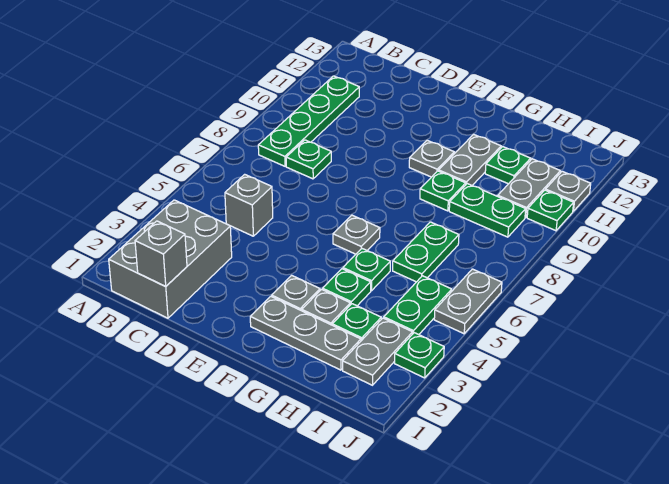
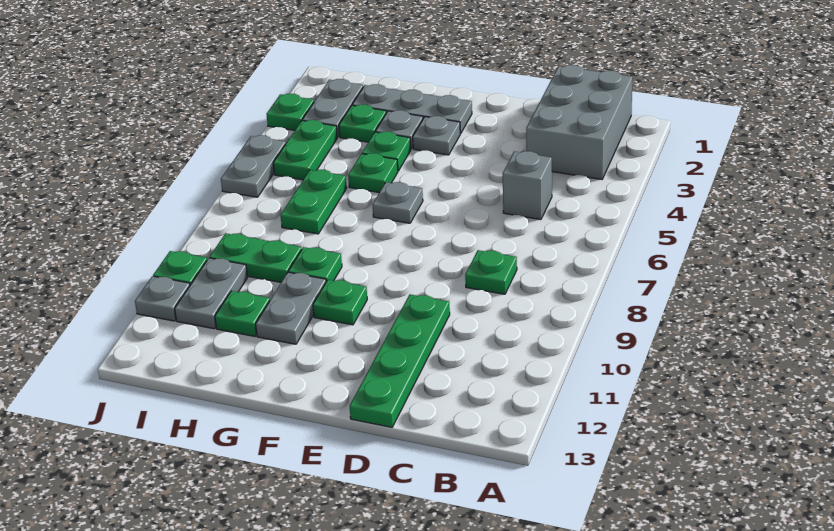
green plate B8:B11 level 1 -> green plate D10:D13 level 1
grey brick C1 level 2 -> none
grey plate F10 level 1 -> green plate F10 level 1

